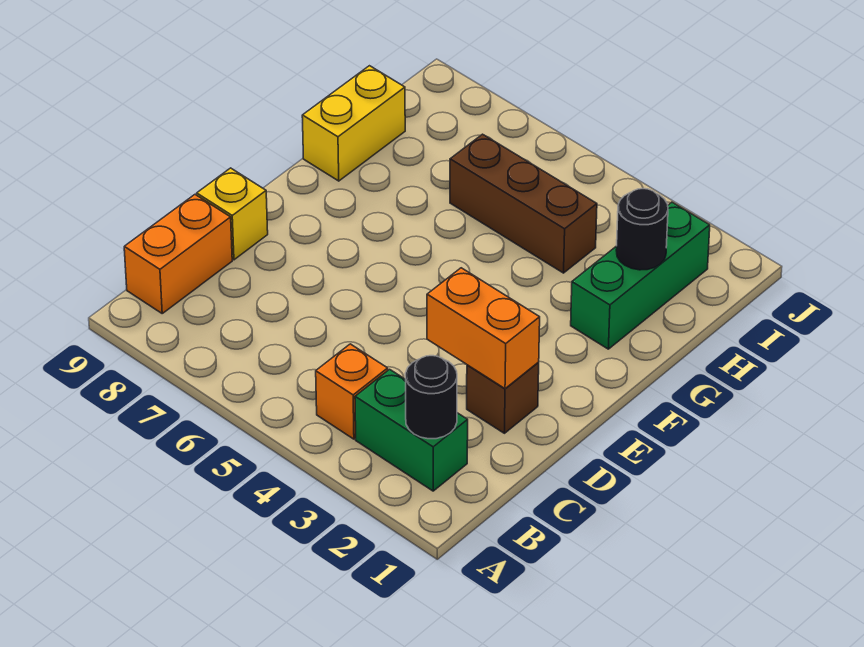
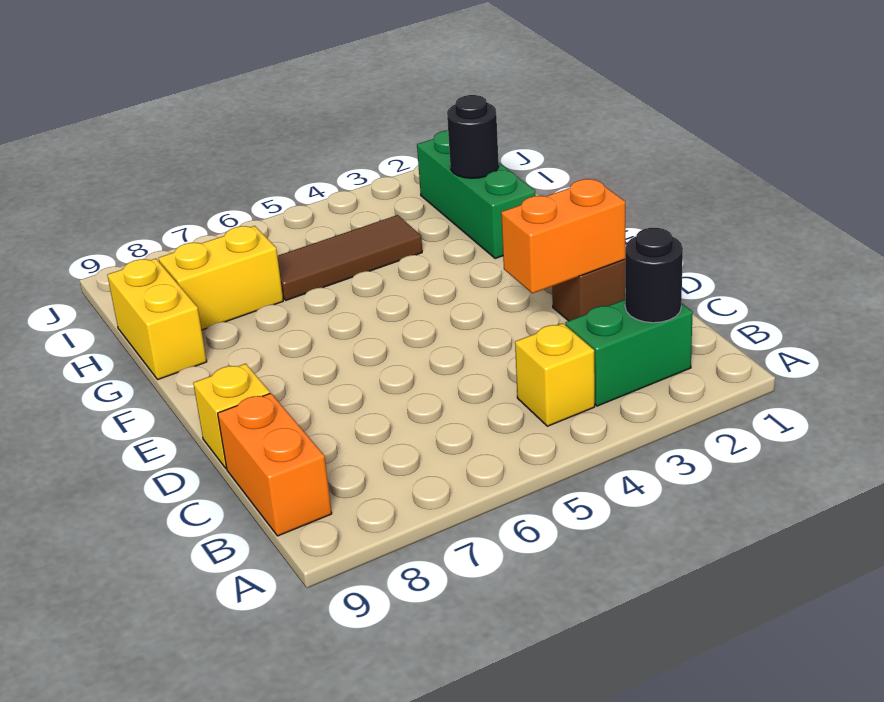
orange brick B4 level 1 -> yellow brick B4 level 1
brown brick H4:H6 level 1 -> brown tile H4:H6 level 1
none -> yellow brick H7:H8 level 1

